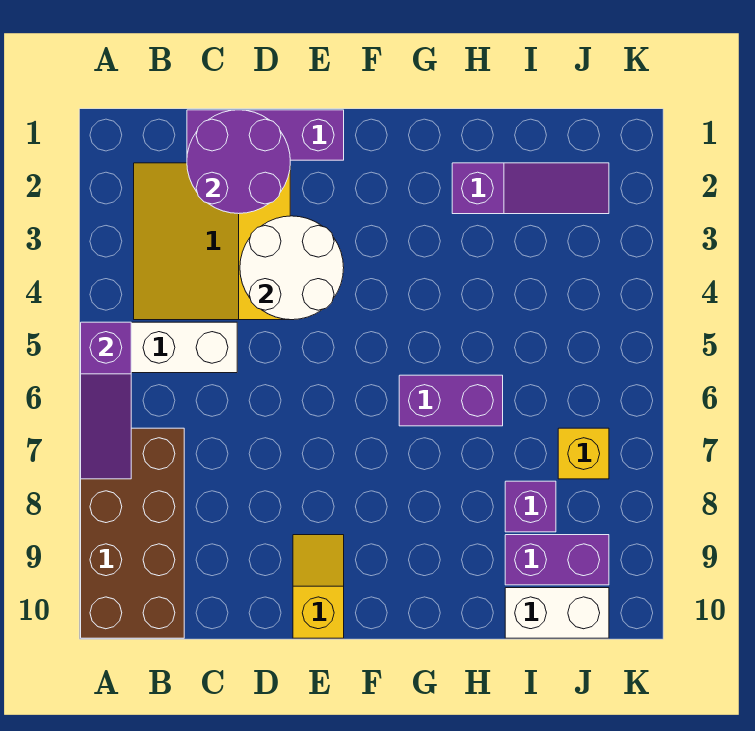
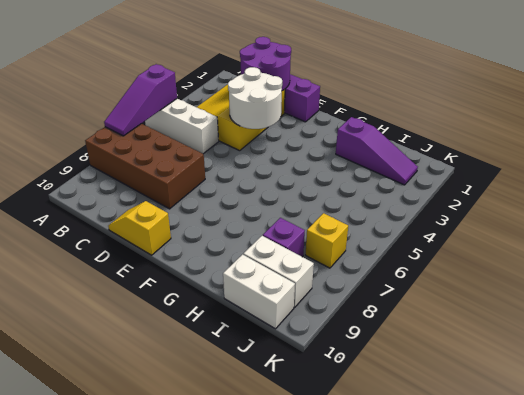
brown brick A7:B10 level 1 -> brown brick A7:D8 level 1
yellow slope E9:E10 level 1 top 10 -> yellow slope D10:E10 level 1 top E
purple brick G6:H6 level 1 -> none
purple brick I9:J9 level 1 -> white brick I9:J9 level 1

